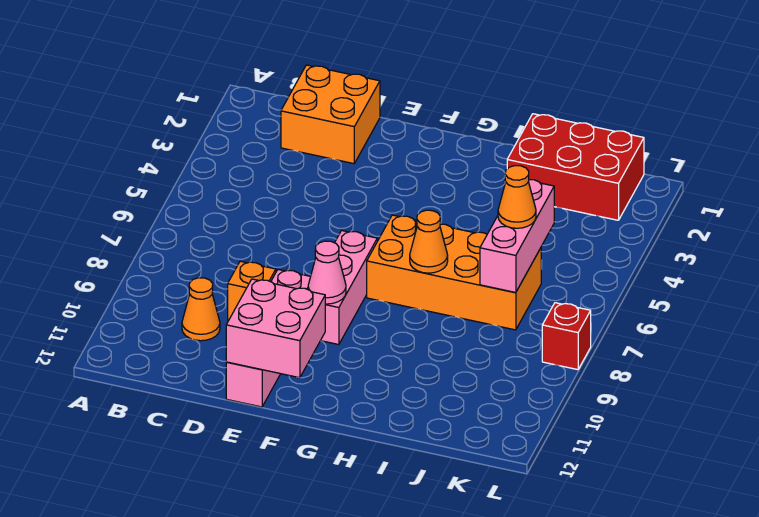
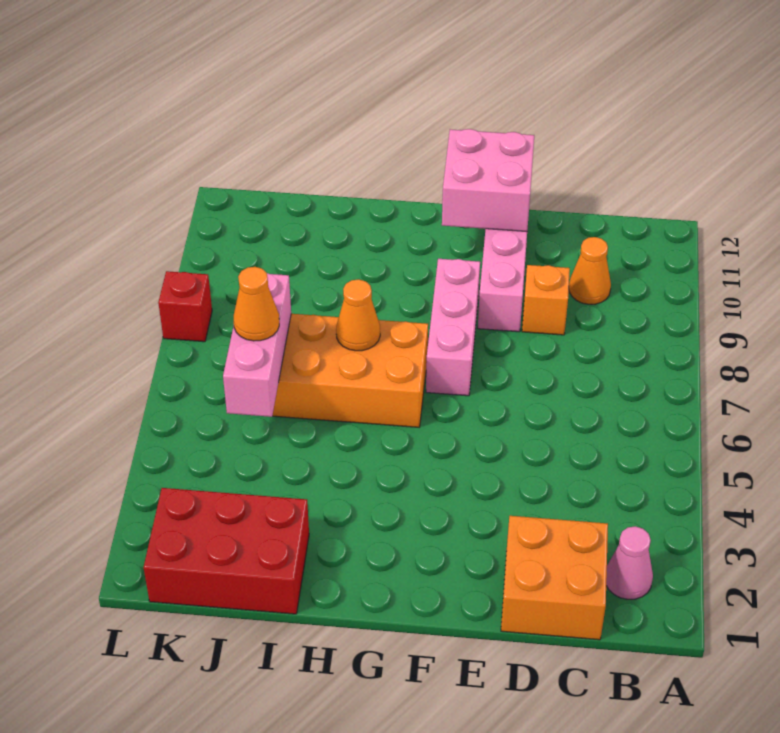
pink cone F9 level 2 -> pink cone B2 level 1

